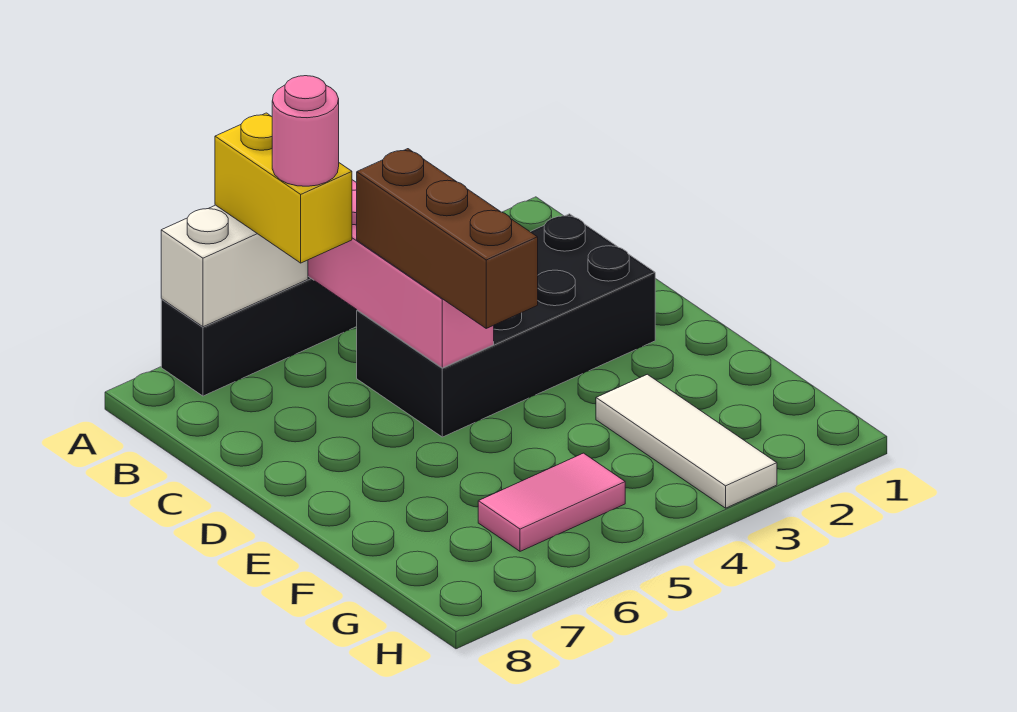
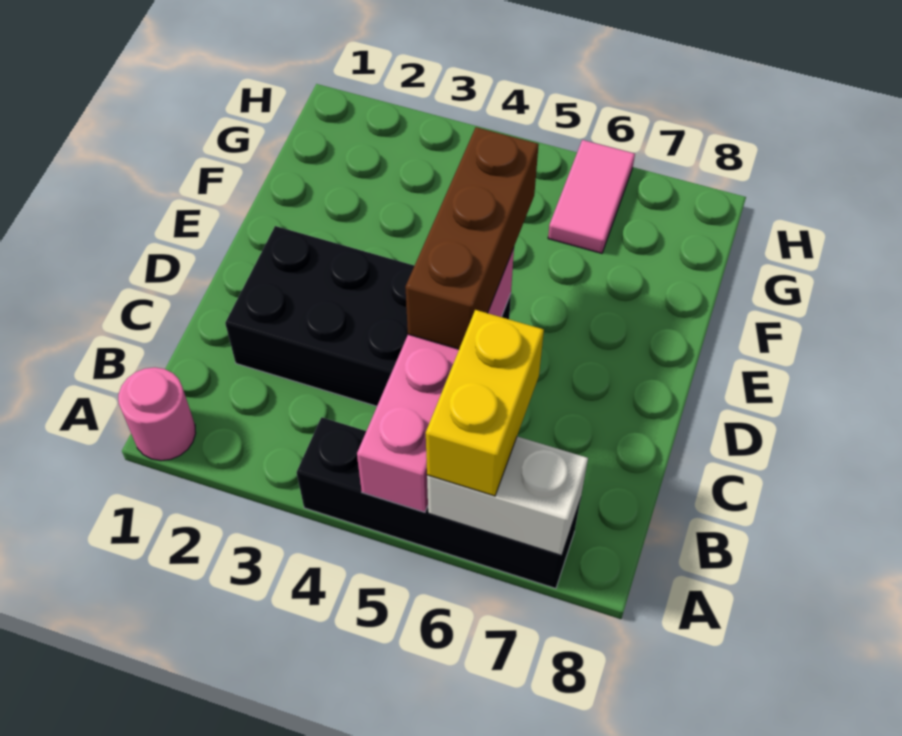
pink round brick B6 level 4 -> pink round brick A1 level 1
white tile F3:H3 level 1 -> none
pink tile G5:G6 level 1 -> pink tile G6:H6 level 1

